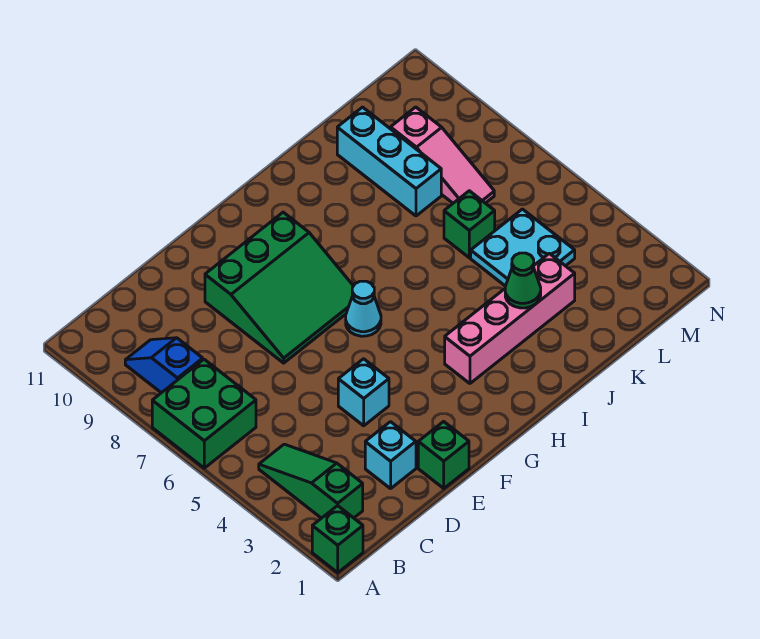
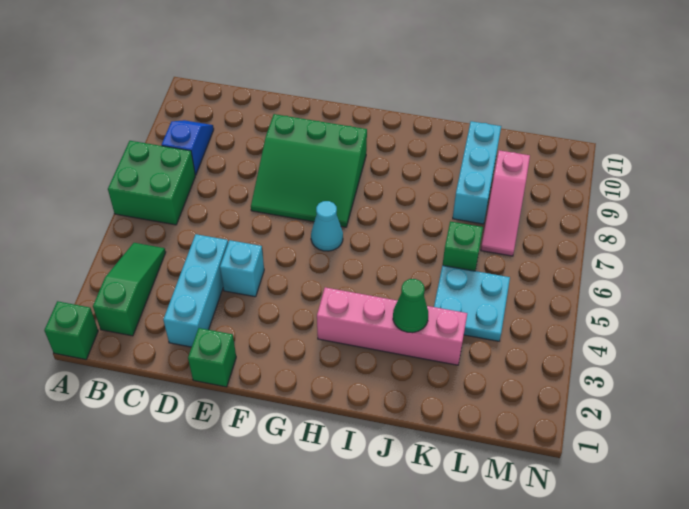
cyan brick D2 level 1 -> cyan brick D2:D4 level 1

